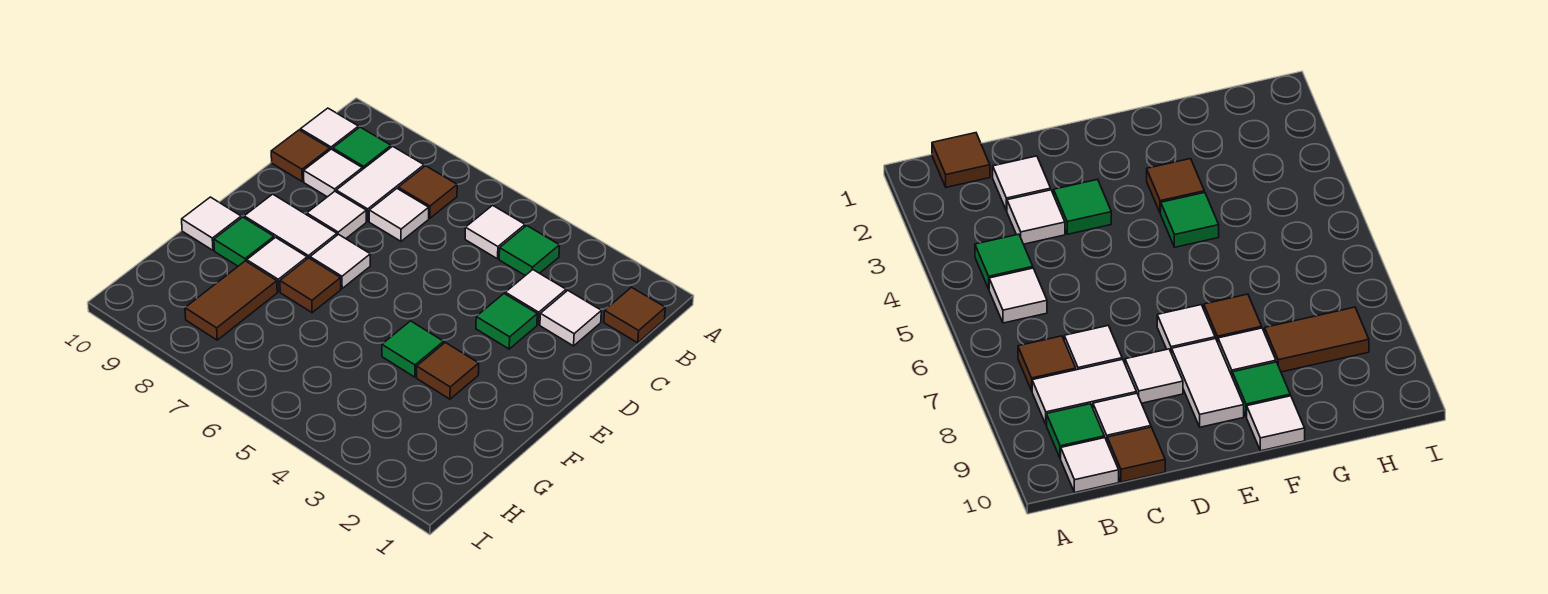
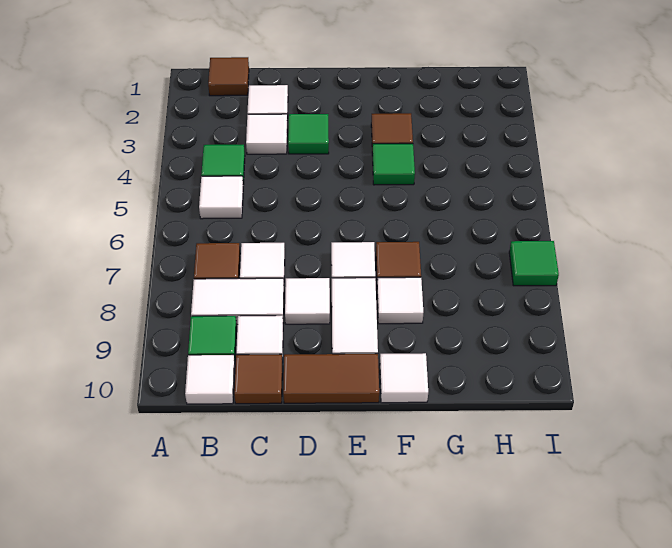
green tile F9 level 1 -> green tile I7 level 1
brown tile G8:H8 level 1 -> brown tile D10:E10 level 1

